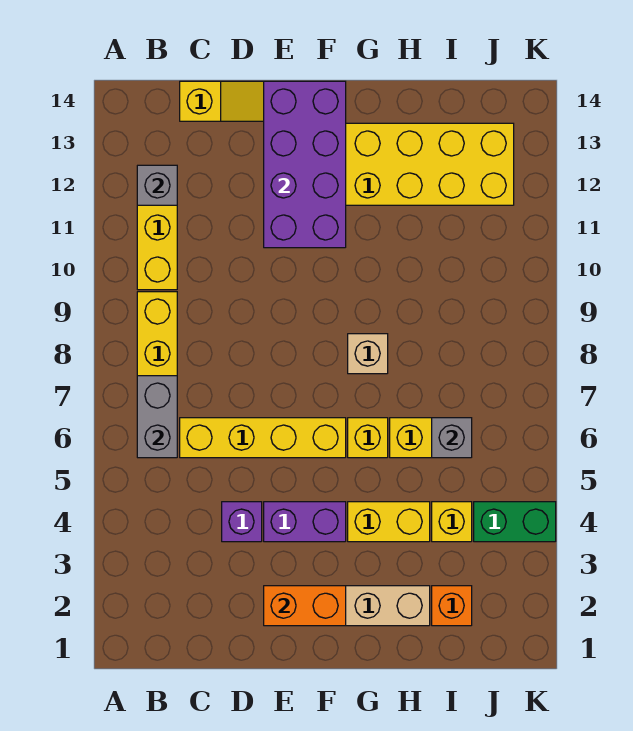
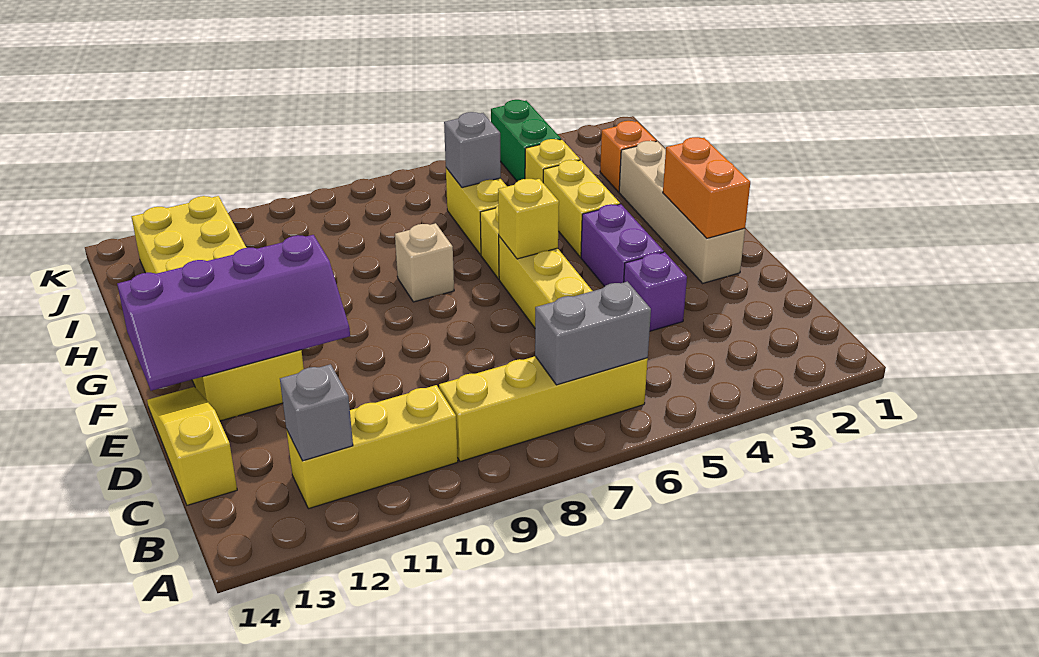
purple brick E11:F14 level 2 -> purple slope E11:F14 level 2 top F
none -> yellow brick F6 level 2

